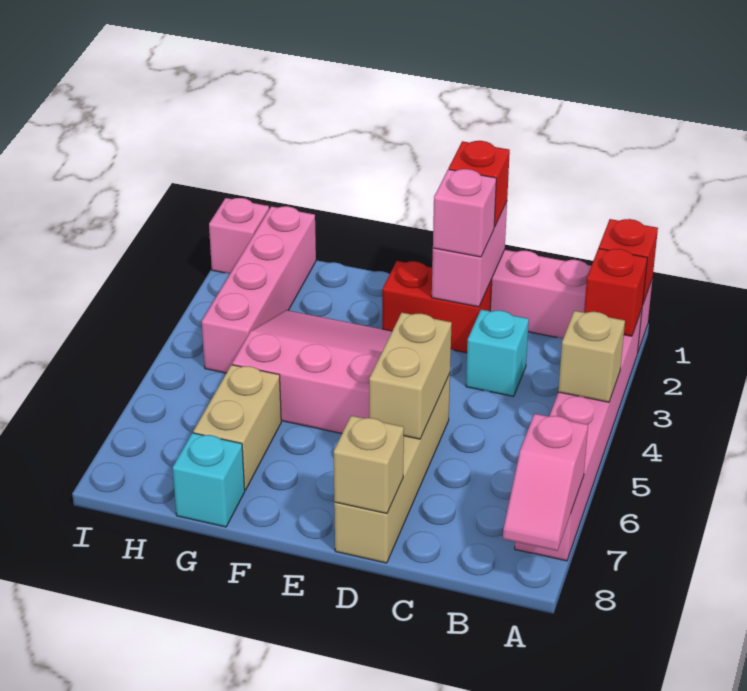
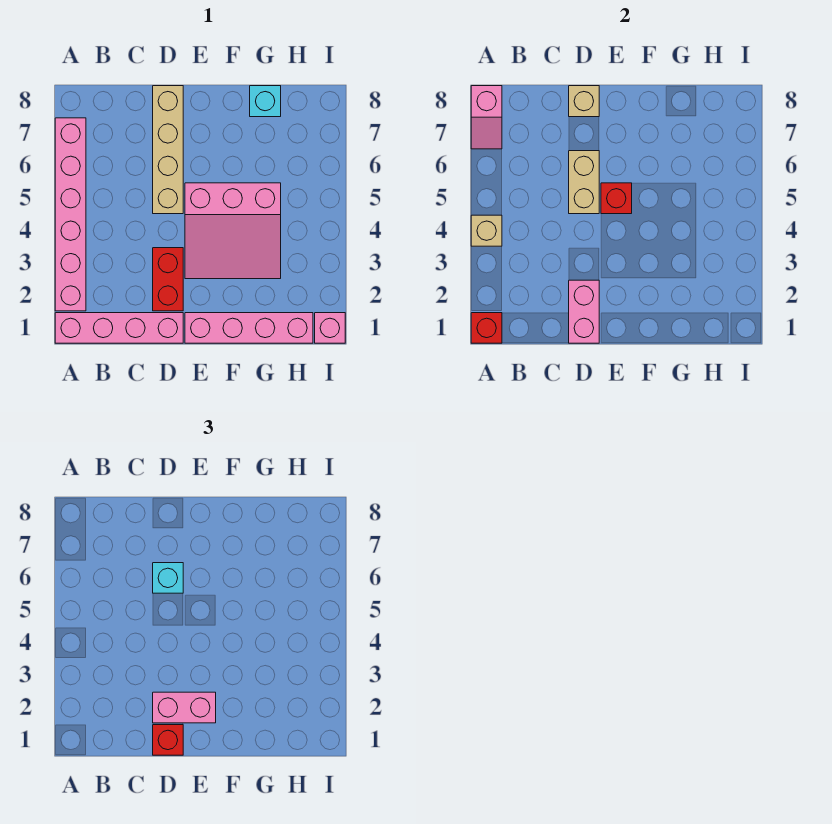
red brick A2 level 2 -> red brick E5 level 2
pink slope A7:A8 level 2 top 7 -> pink slope A7:A8 level 2 top 8
cyan brick C3 level 1 -> cyan brick D6 level 3
red brick D2:E2 level 1 -> red brick D2:D3 level 1
pink brick D2 level 3 -> pink brick D2:E2 level 3
tan brick G6:G7 level 1 -> none
pink brick H1:H4 level 1 -> pink brick E1:H1 level 1

